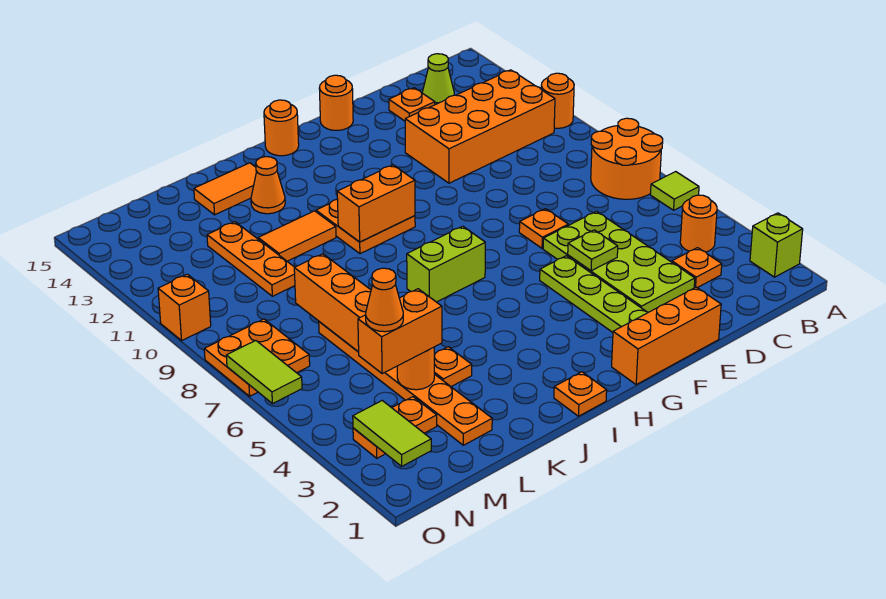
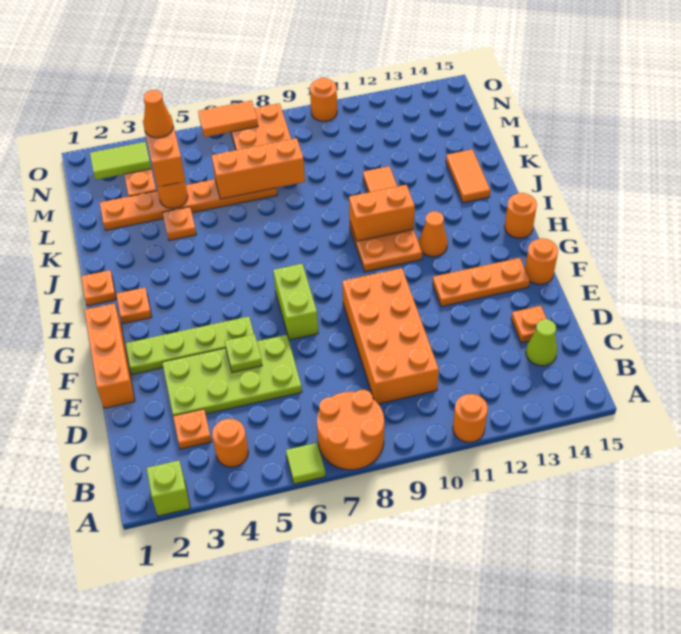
orange brick B11:E12 level 1 -> orange brick C9:F10 level 1
orange plate E7 level 1 -> orange plate H2 level 1
lime brick H7:I7 level 1 -> lime brick F7:G7 level 1
orange brick H10:I10 level 2 -> orange brick I10:I11 level 2
orange cone J13 level 1 -> orange cone H12 level 1
orange plate L10:L12 level 1 -> orange plate F12:F14 level 1
lime tile O6:O7 level 2 -> orange tile O6:O7 level 2
orange brick O10 level 1 -> orange round brick O10 level 1

